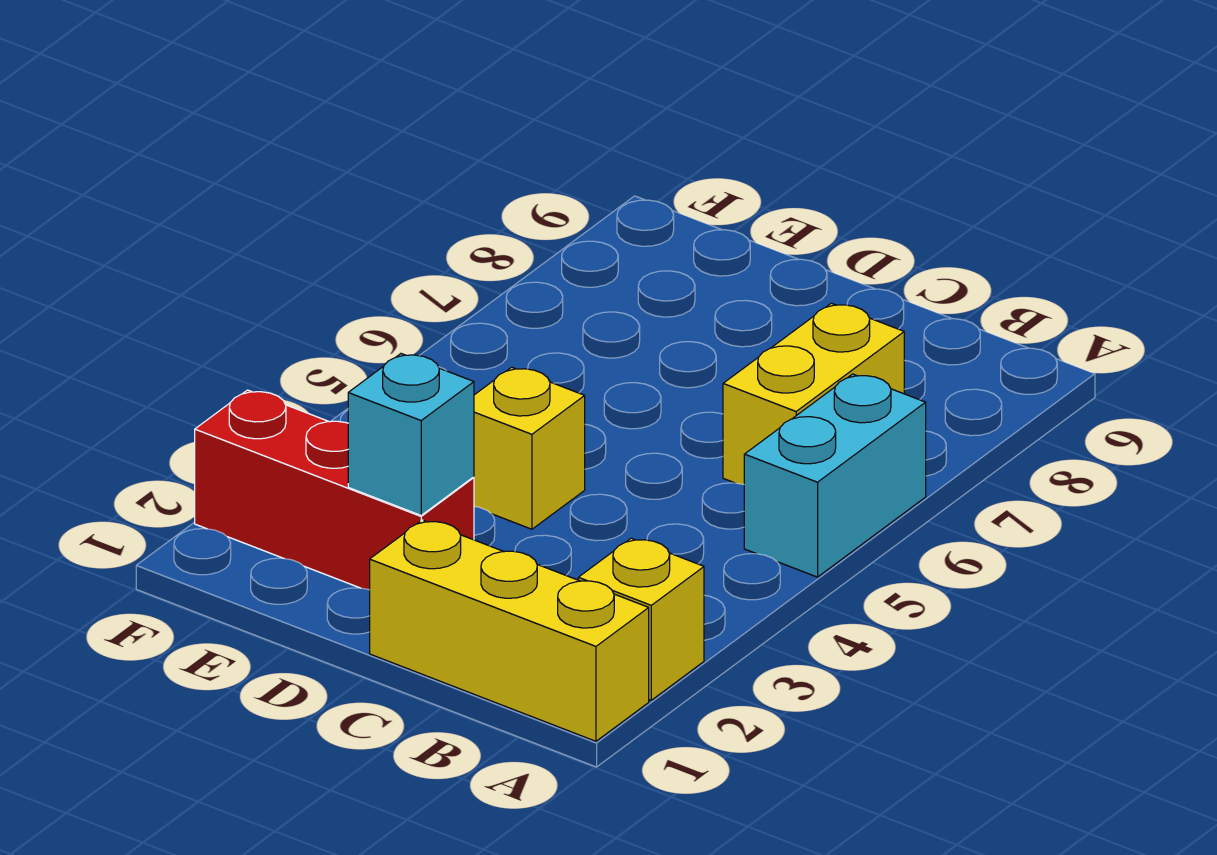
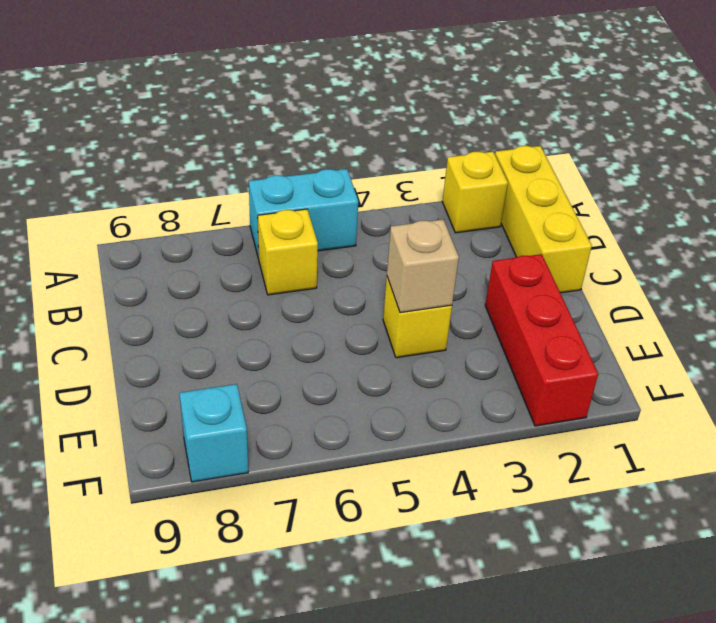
yellow brick B6:B7 level 1 -> yellow brick B6 level 1
cyan brick D2 level 2 -> cyan brick F8 level 1
none -> tan brick D4 level 2

